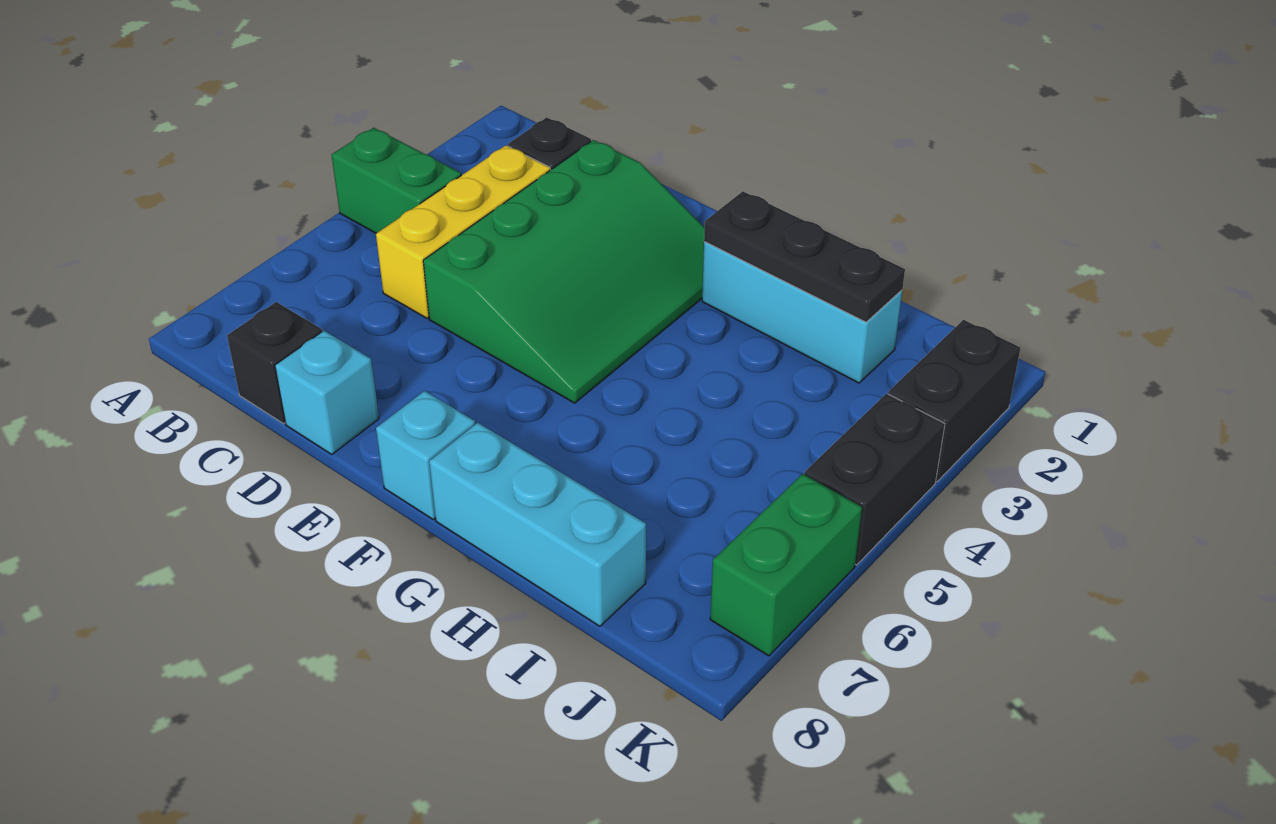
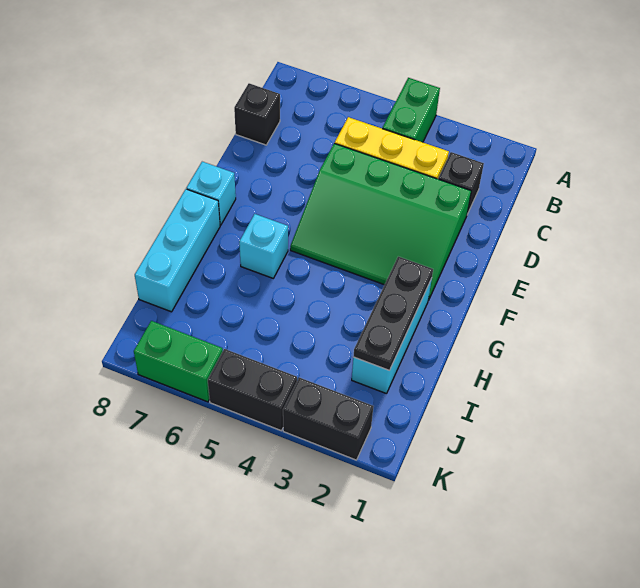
cyan brick D8 level 1 -> cyan brick G6 level 1

